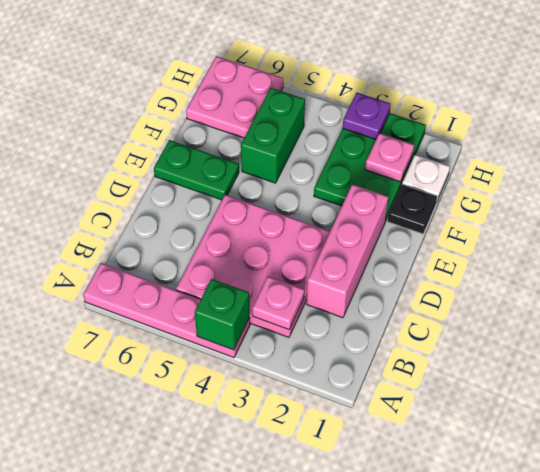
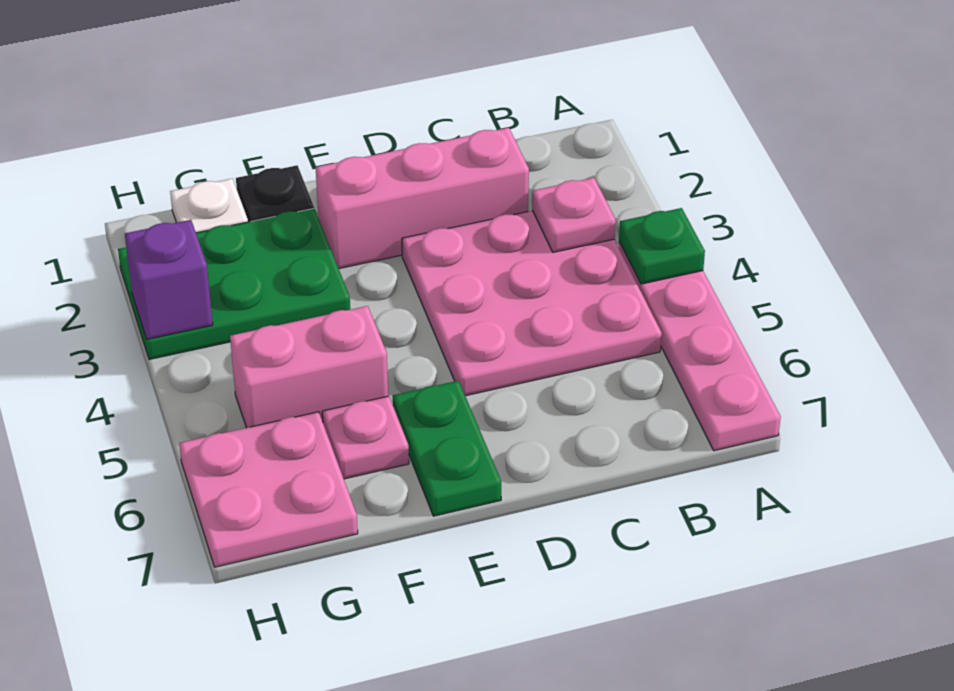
green brick A4 level 2 -> green plate A4 level 2
green brick F5:G5 level 1 -> pink brick F5:G5 level 1
pink plate G2 level 2 -> pink plate F6 level 1
purple plate H3 level 2 -> purple brick H3 level 2

